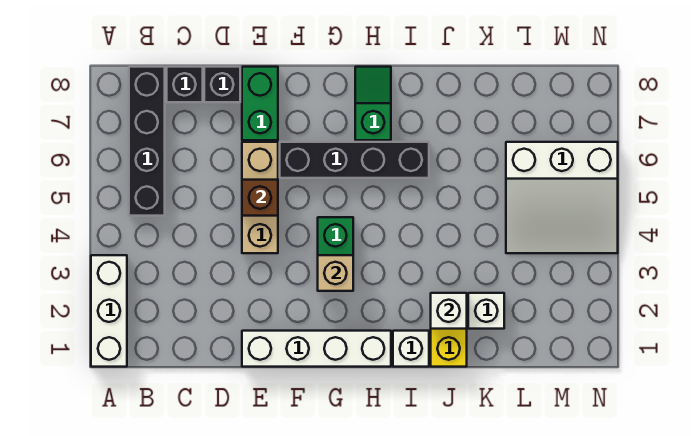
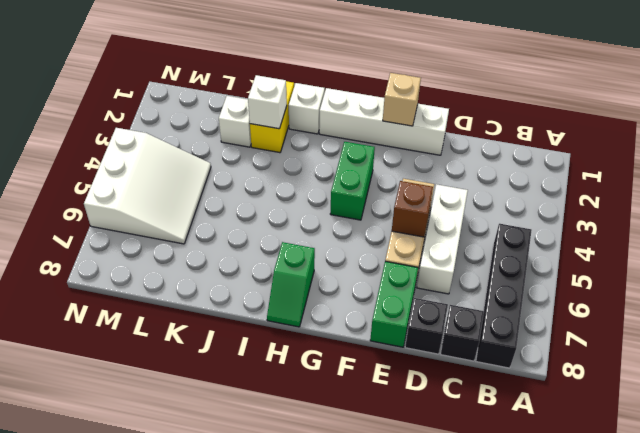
white brick A1:A3 level 1 -> white brick D4:D6 level 1
black brick F6:I6 level 1 -> none
tan brick G3 level 2 -> tan brick F1 level 2
white slope L4:N6 level 1 top 6 -> white slope L4:N6 level 1 top N

